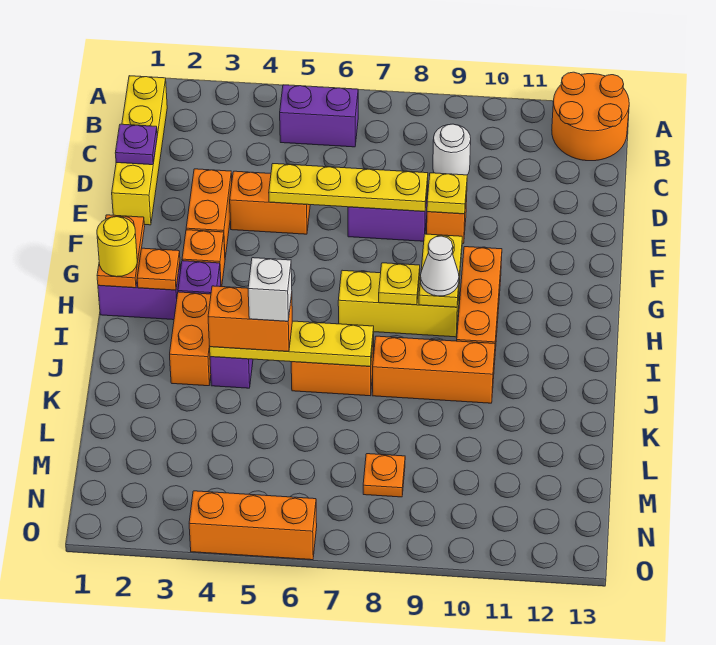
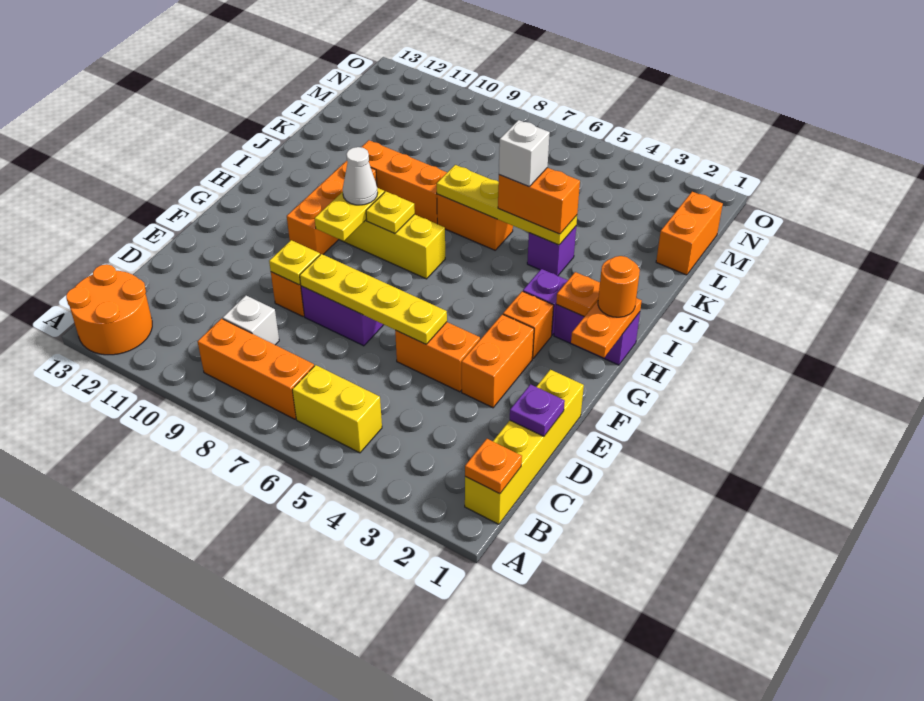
purple brick B5:B6 level 1 -> yellow brick B5:B6 level 1
white round brick C9 level 1 -> white brick C9 level 1
yellow round brick H1 level 3 -> orange round brick H1 level 3
orange brick I3:J3 level 1 -> orange brick L1:M1 level 1
orange plate M8 level 1 -> orange plate B1 level 2
orange brick O4:O6 level 1 -> orange brick B7:B9 level 1

